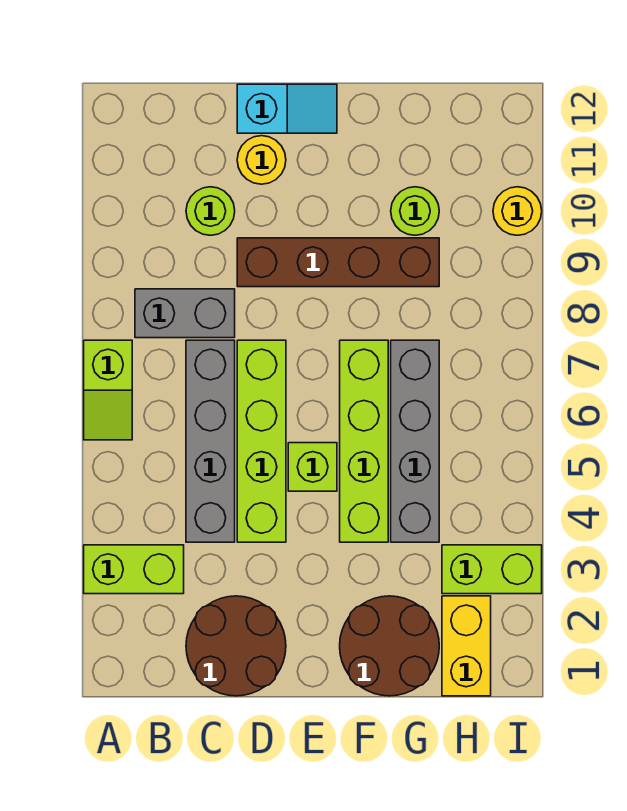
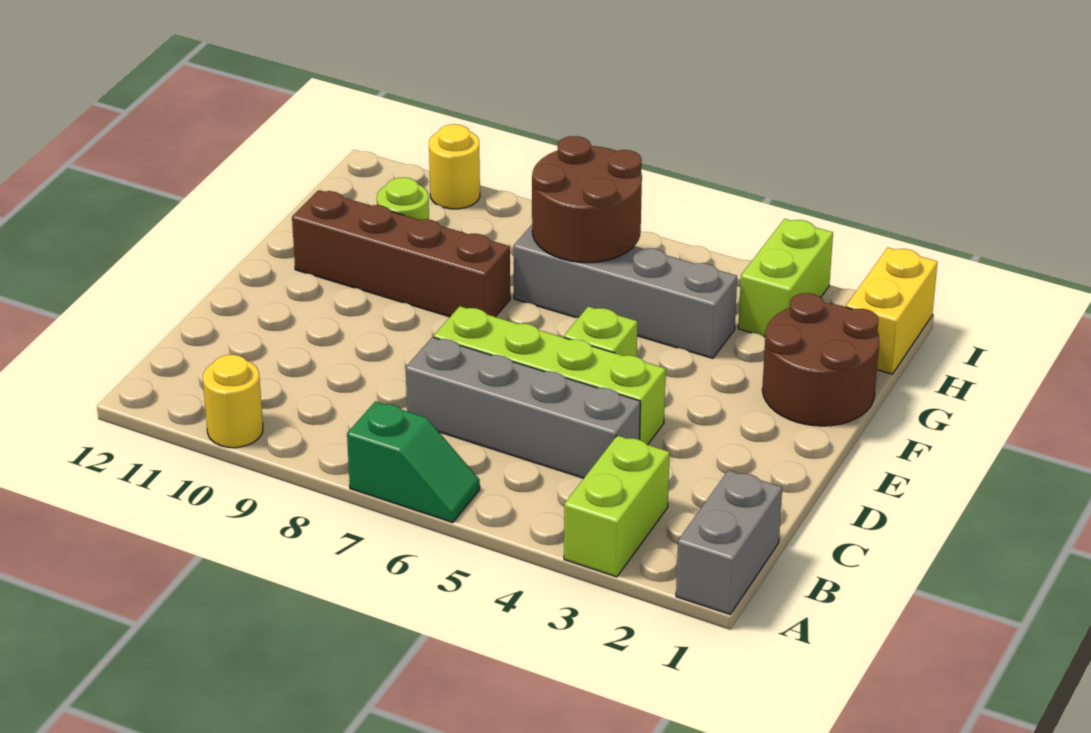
lime slope A6:A7 level 1 top 7 -> green slope A6:A7 level 1 top 7
grey brick B8:C8 level 1 -> grey brick A1:B1 level 1
brown round brick C1:D2 level 1 -> brown round brick G6:H7 level 2
lime round brick C10 level 1 -> none
brown brick D9:G9 level 1 -> brown brick F8:F11 level 1
yellow round brick D11 level 1 -> yellow round brick A10 level 1
cyan slope D12:E12 level 1 top D -> none
lime brick F4:F7 level 1 -> none
yellow brick H1:H2 level 1 -> yellow brick H1:I1 level 1

